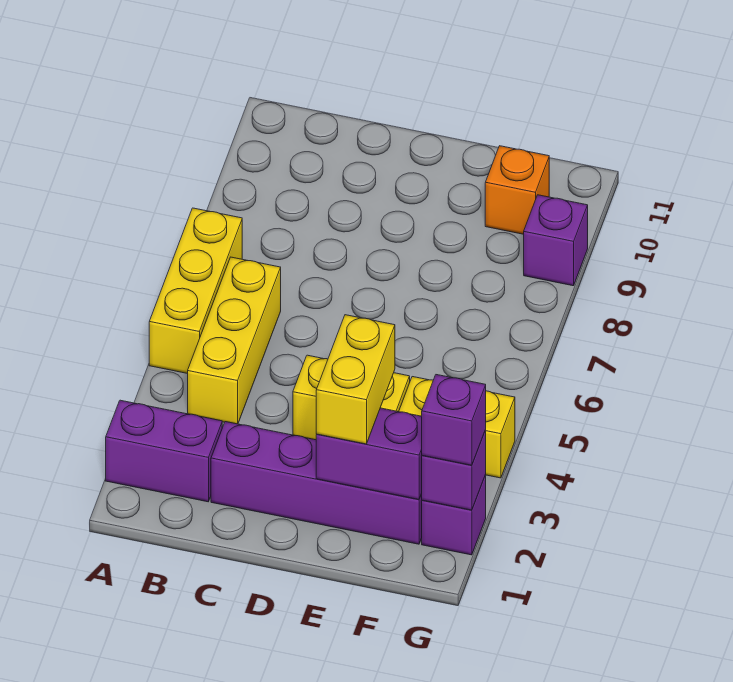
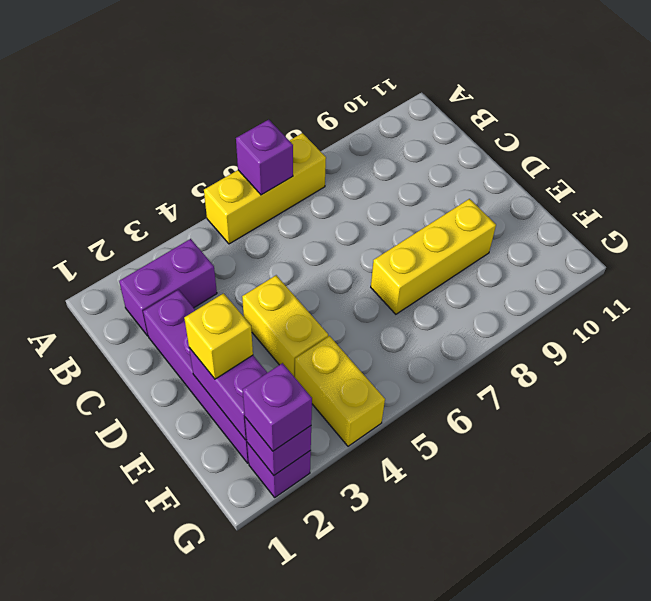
purple brick A2:B2 level 1 -> purple brick B2:B3 level 1
yellow brick B4:B6 level 1 -> yellow brick E7:E9 level 1
yellow brick E2:E3 level 3 -> yellow brick E2 level 3
orange brick F10 level 1 -> none
purple brick G9 level 1 -> purple brick A6 level 2

